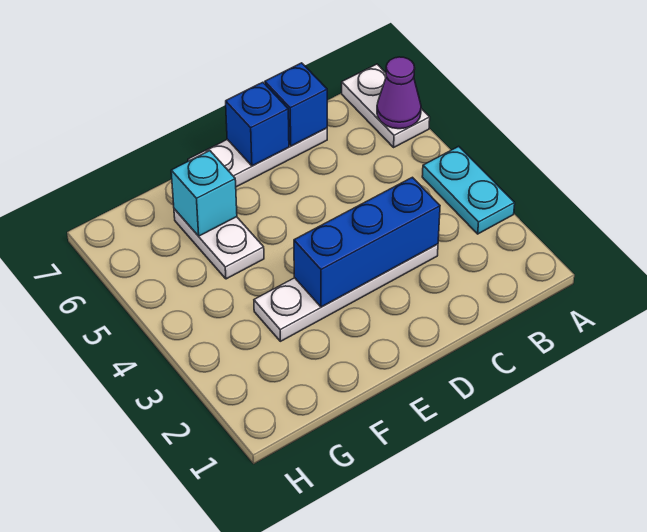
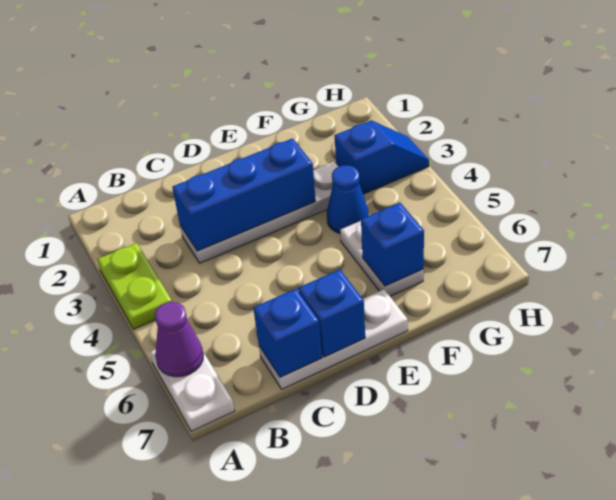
cyan plate A3:A4 level 1 -> lime plate A3:A4 level 1
none -> blue cone F4 level 1
cyan brick F6 level 2 -> blue brick F6 level 2
none -> blue slope G3:H3 level 1 top G

